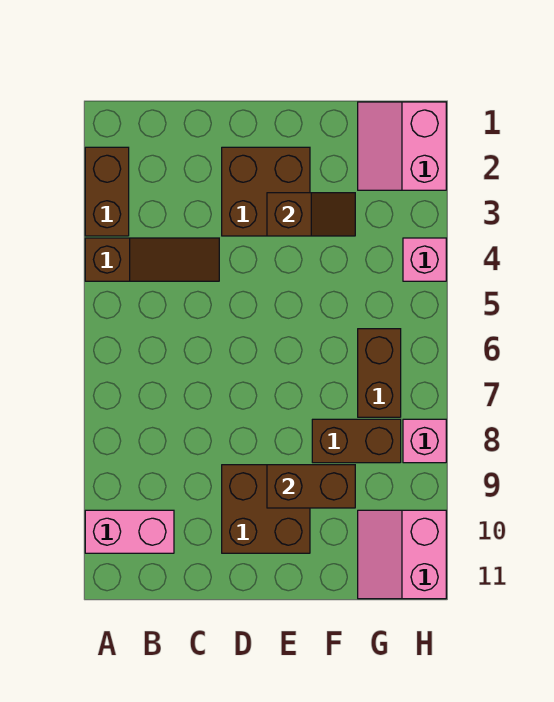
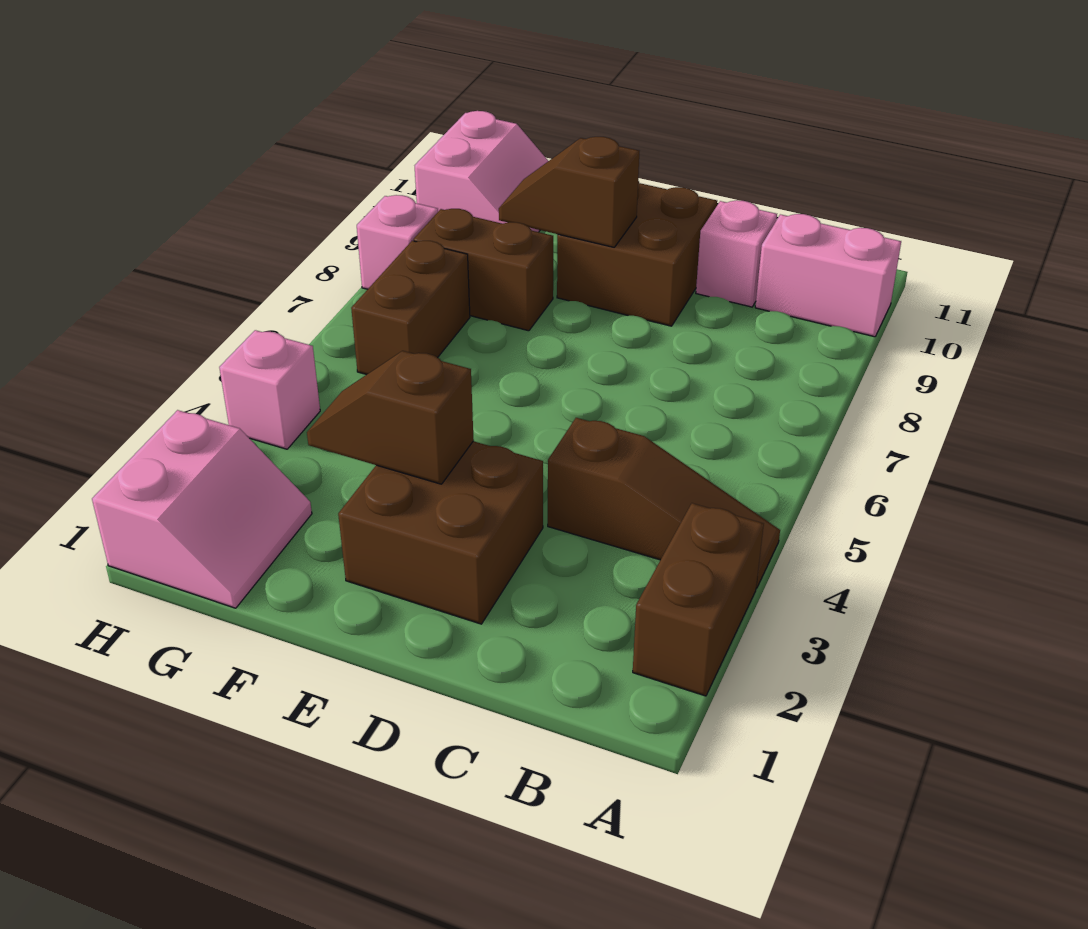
brown slope A4:C4 level 1 top A -> brown slope A4:C4 level 1 top C
none -> pink brick C10 level 1
brown brick E9:F9 level 2 -> brown slope E9:F9 level 2 top E

